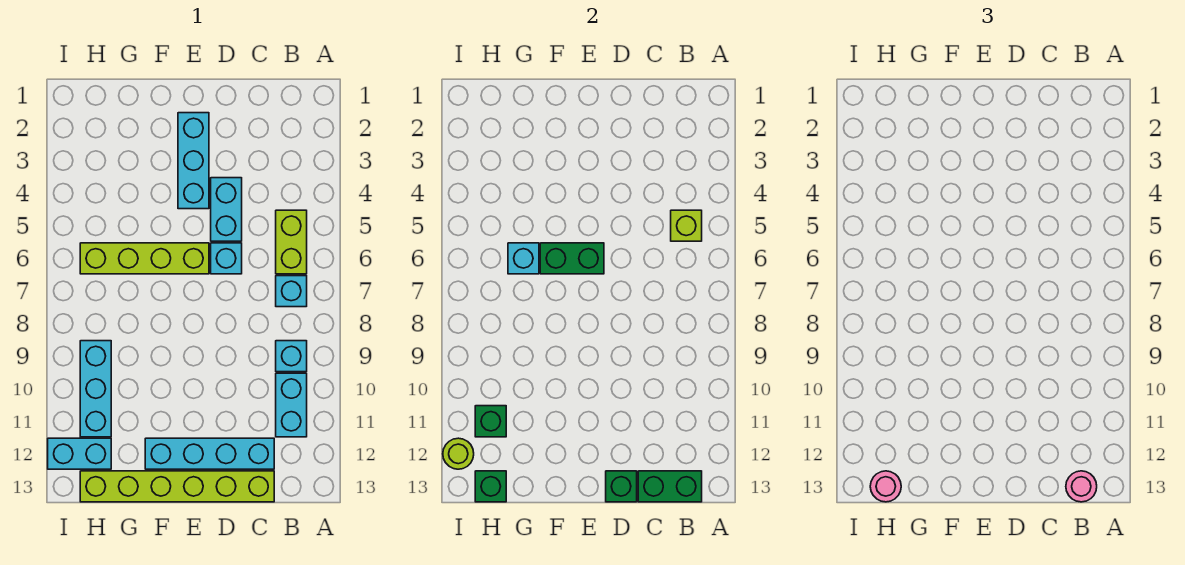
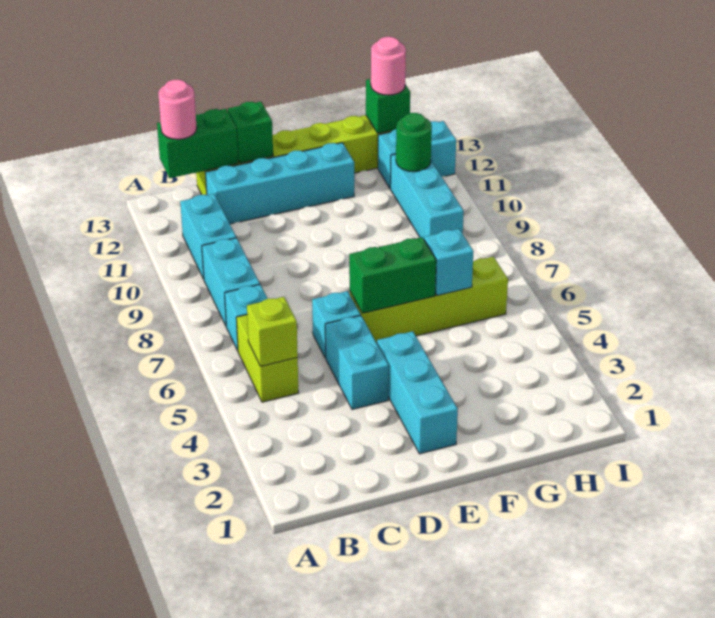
cyan brick B9 level 1 -> cyan brick B8:B9 level 1
green brick H11 level 2 -> green round brick H11 level 2
lime round brick I12 level 2 -> none

